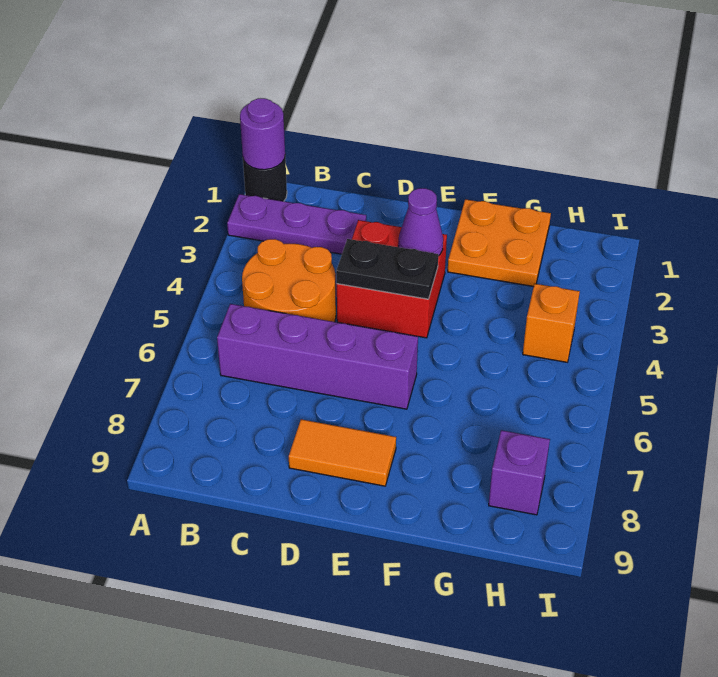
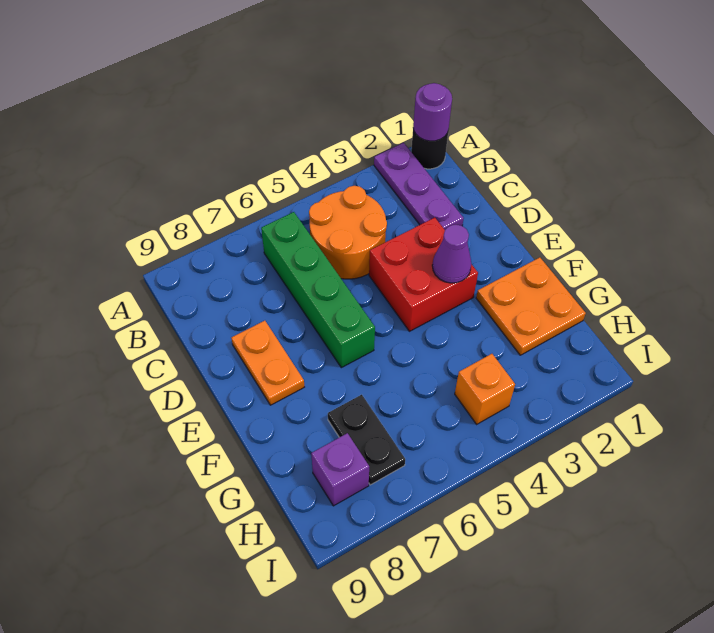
purple brick B6:E6 level 1 -> green brick B6:E6 level 1
black plate D4:E4 level 2 -> black plate G7:H7 level 1
orange tile D8:E8 level 1 -> orange plate D8:E8 level 1

